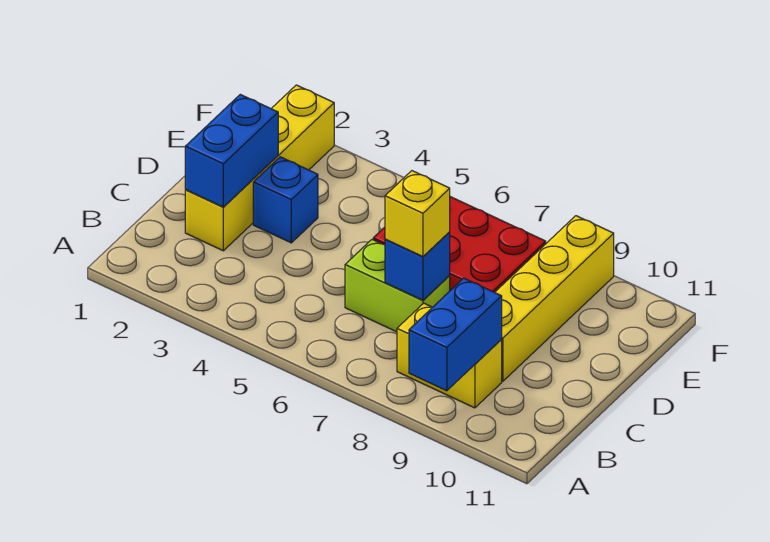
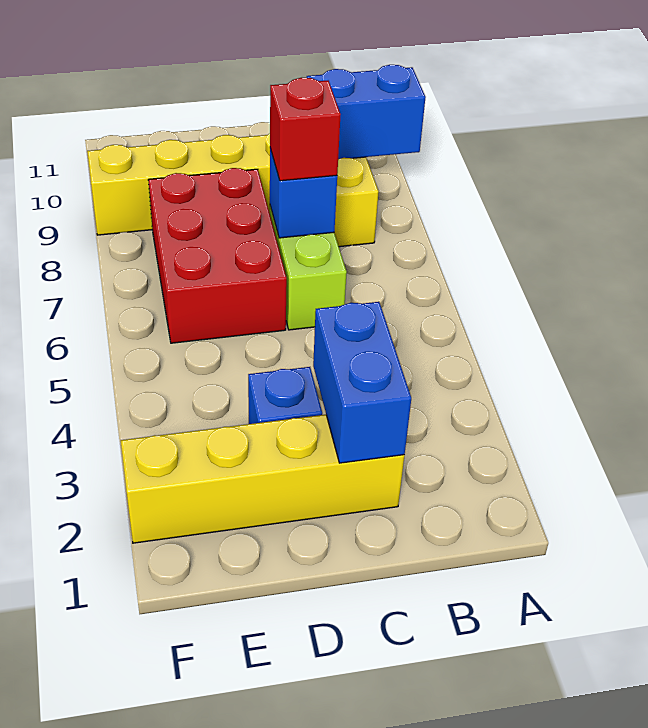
blue brick C2:D2 level 2 -> blue brick C2:C3 level 2
yellow brick C7 level 3 -> red brick C7 level 3

